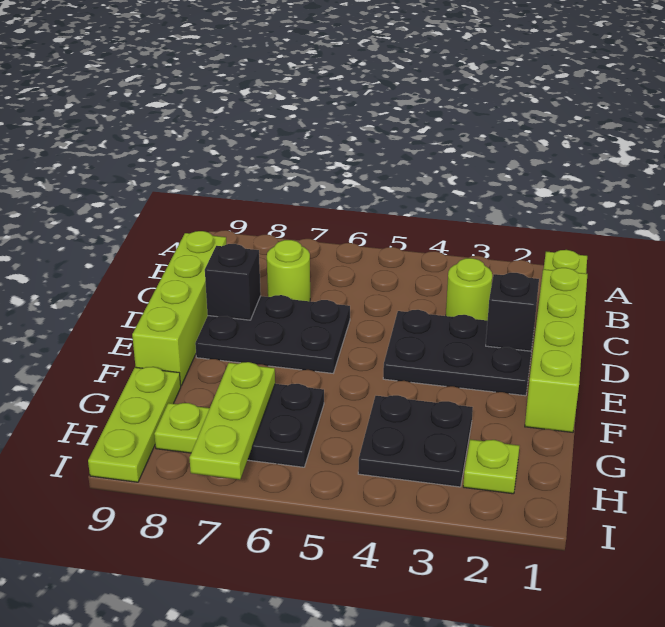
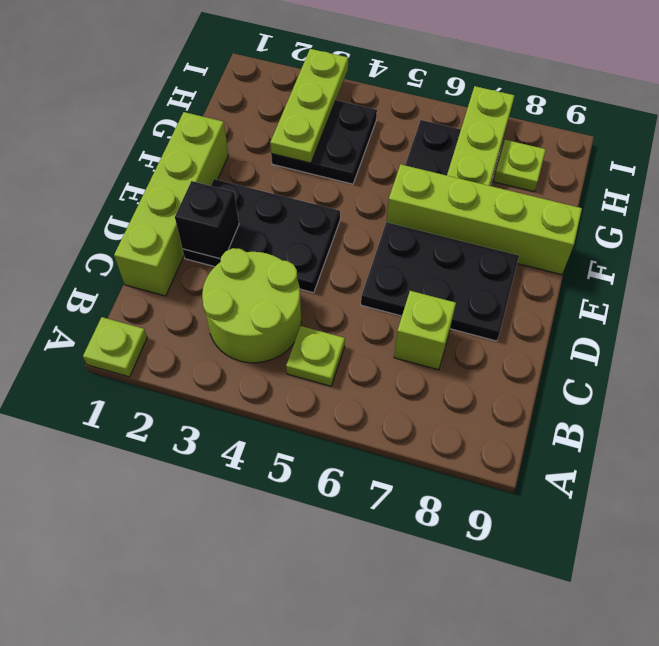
lime round brick C3 level 1 -> lime round brick B3:C4 level 1
lime round brick C7 level 1 -> lime brick C7 level 1
lime brick C9:F9 level 1 -> lime brick F6:F9 level 1
black brick D8 level 2 -> none
lime plate G9:I9 level 1 -> lime plate G3:I3 level 2
lime plate H2 level 1 -> lime plate B5 level 1

